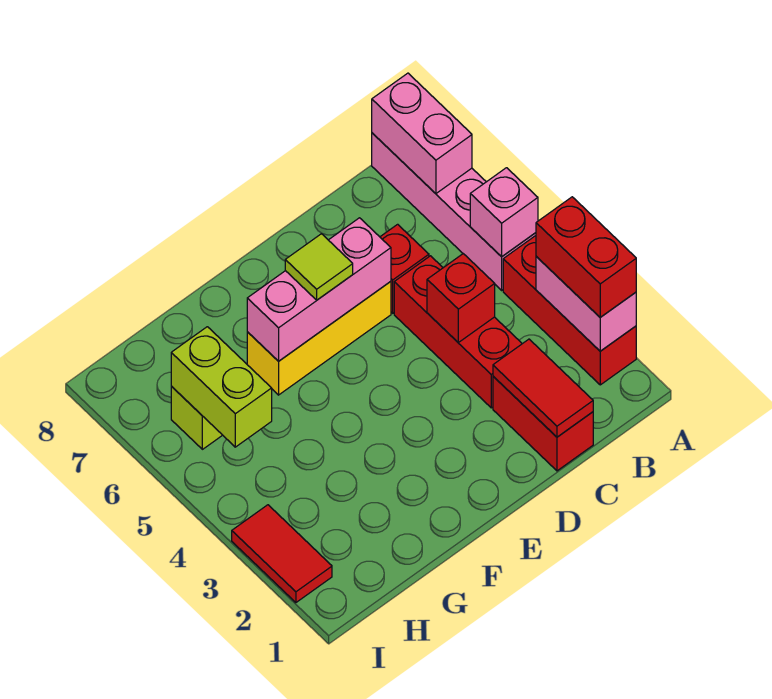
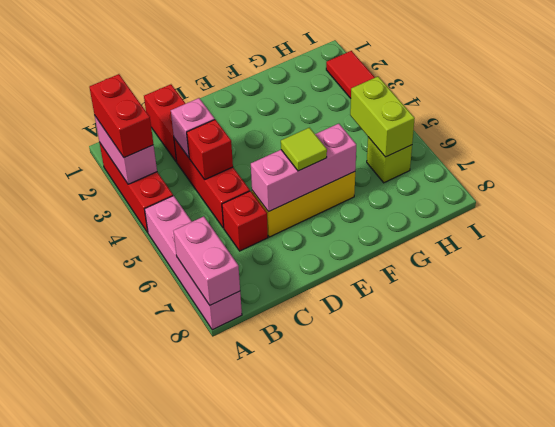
pink brick A5 level 2 -> pink brick C3 level 2
red tile C1:C2 level 2 -> none

